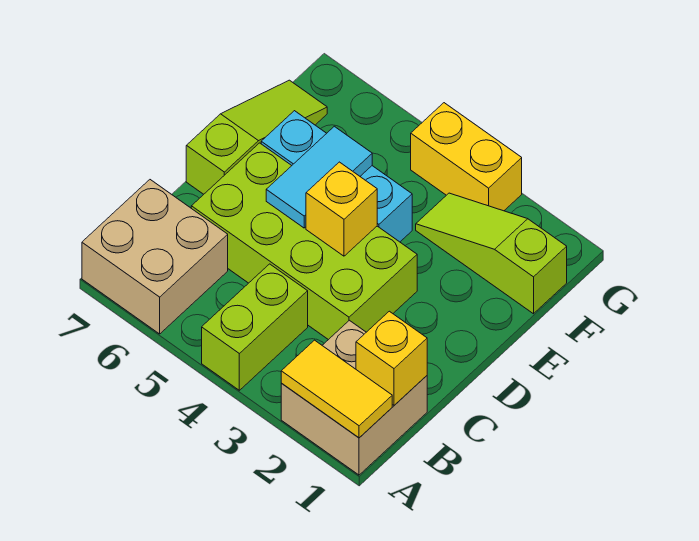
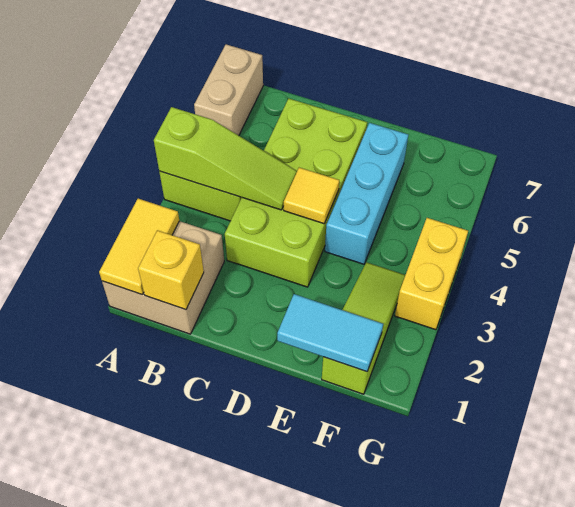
tan brick A6:B7 level 1 -> tan brick A6:A7 level 1
yellow brick D4 level 2 -> yellow tile D4 level 2
cyan tile D5:E5 level 2 -> cyan tile E1:F1 level 2
lime slope D7:F7 level 1 top D -> lime slope A4:C4 level 2 top A

